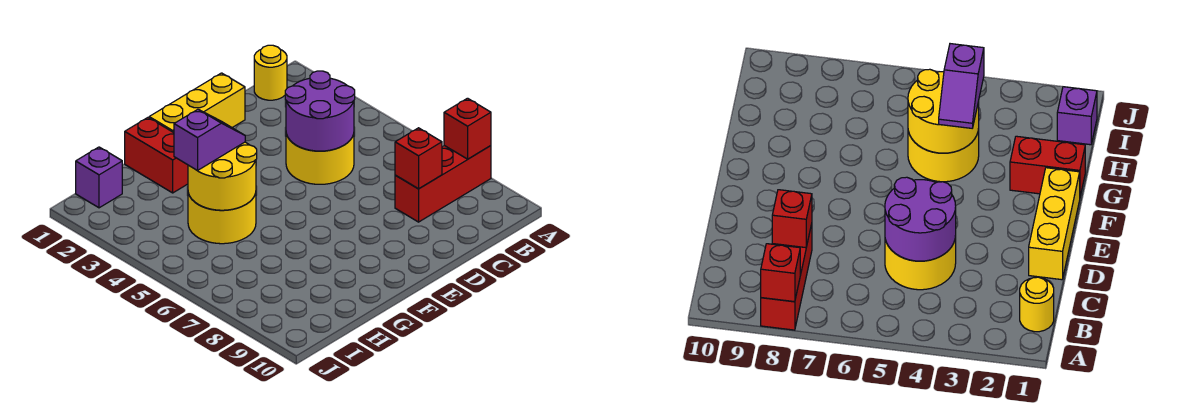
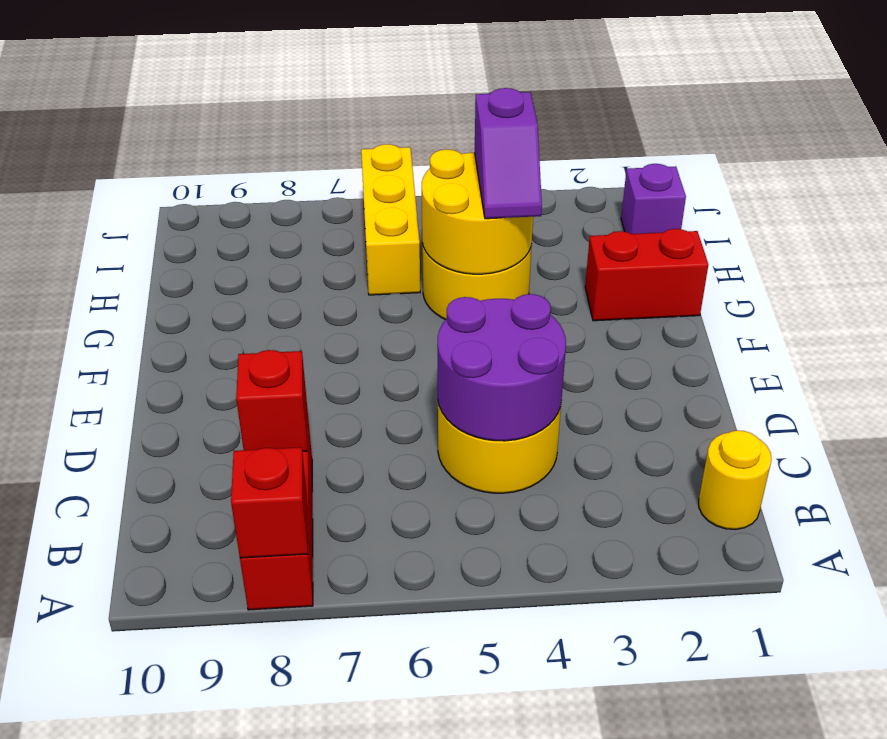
yellow brick D1:F1 level 1 -> yellow brick H6:J6 level 1

